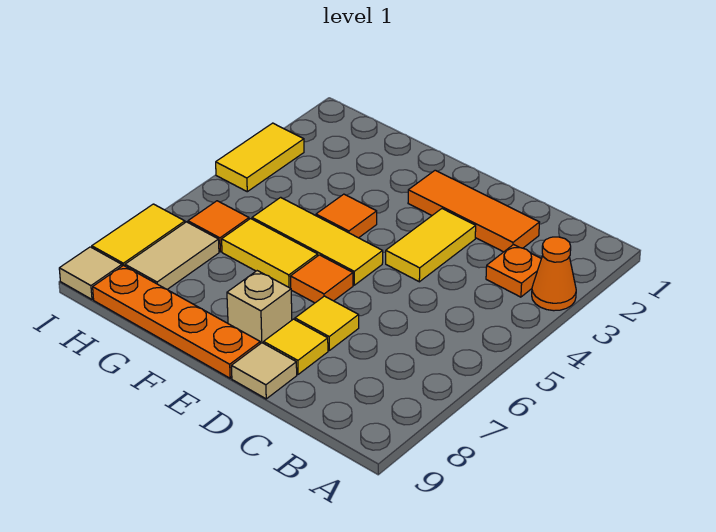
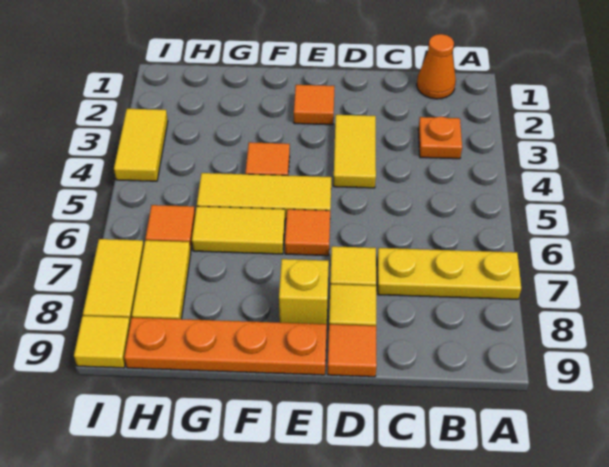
orange cone A3 level 1 -> orange cone B1 level 1
none -> yellow plate A7:C7 level 1
orange tile C2:E2 level 1 -> orange tile E2 level 1
tan tile D9 level 1 -> orange tile D9 level 1
tan brick E8 level 1 -> yellow brick E8 level 1
tan tile H7:H8 level 1 -> yellow tile H7:H8 level 1
tan tile I9 level 1 -> yellow tile I9 level 1

